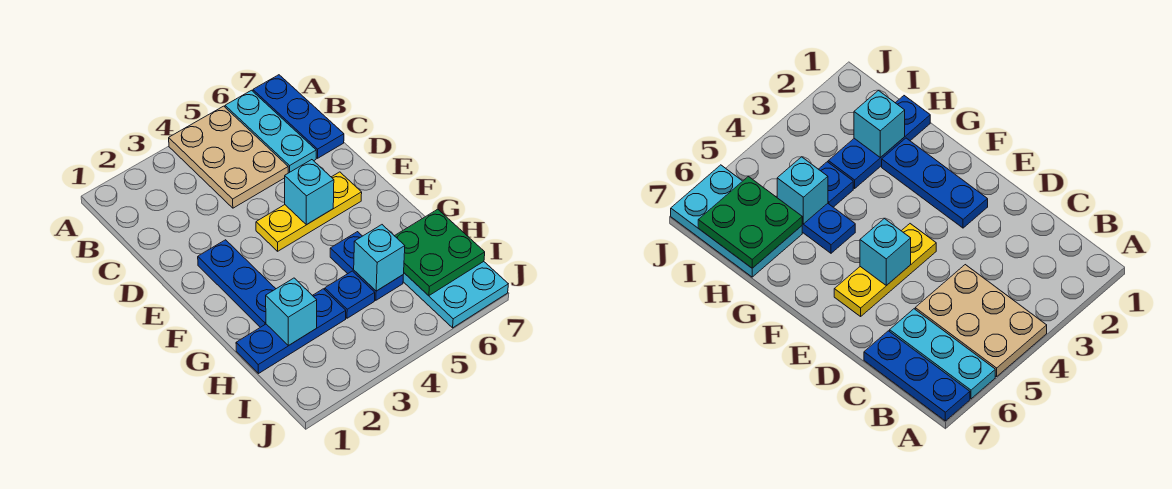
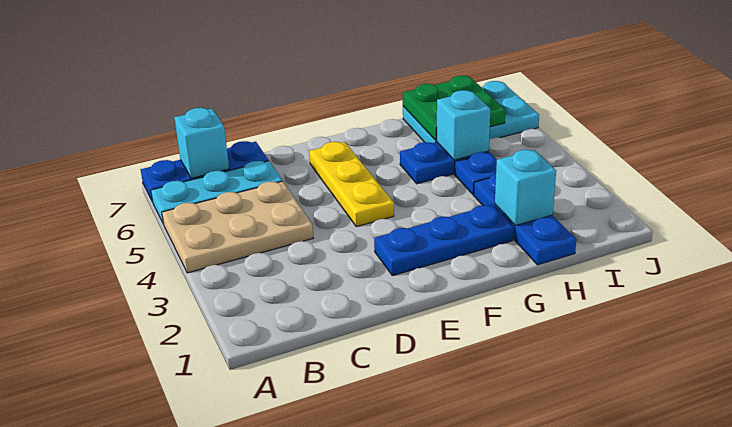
cyan brick E5 level 2 -> cyan brick B7 level 2

